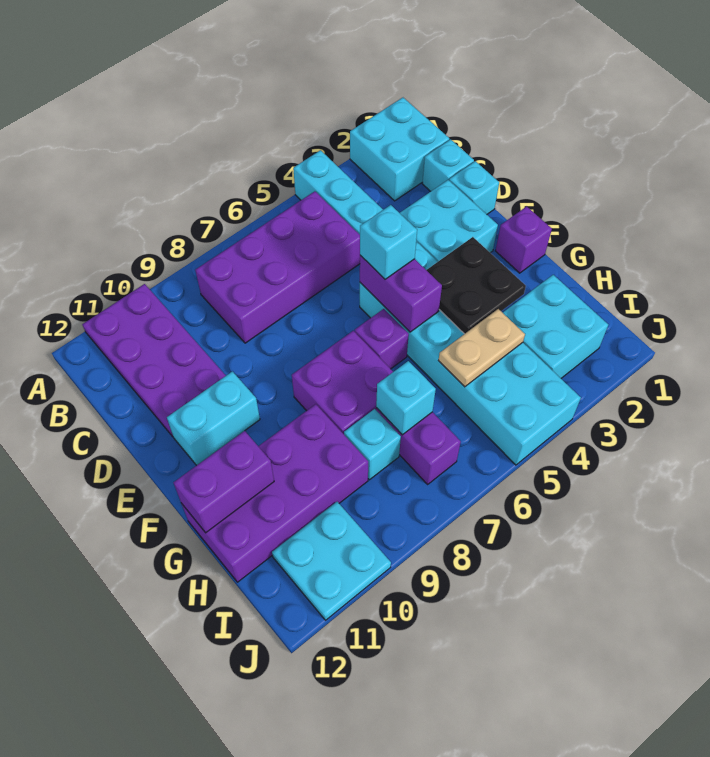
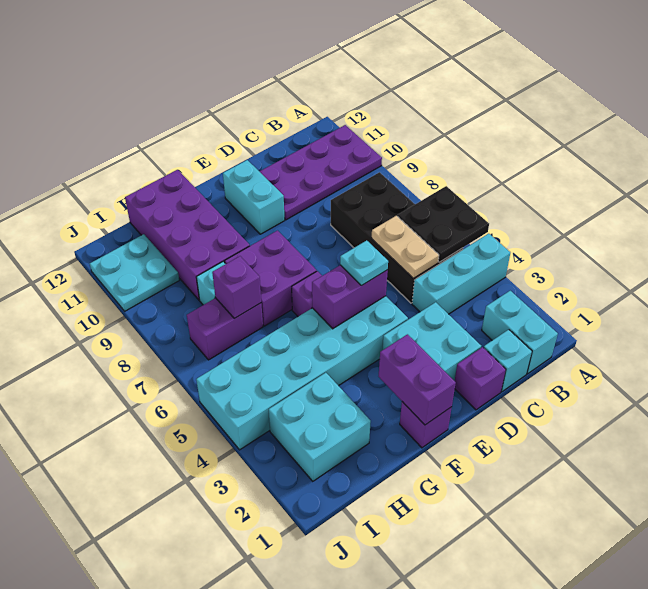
cyan brick A1:B2 level 1 -> cyan brick B1:B2 level 1
purple brick B5:C8 level 1 -> black brick B5:C8 level 1
cyan brick D1 level 1 -> purple brick D1 level 1
cyan brick E5 level 3 -> cyan plate E5 level 3
black plate F3:G4 level 2 -> black plate A5:B6 level 2
purple brick G11:G12 level 2 -> purple brick F1:F2 level 2
tan plate H4:H5 level 2 -> tan plate C5:C6 level 2
cyan brick H7 level 2 -> purple brick H7 level 2

